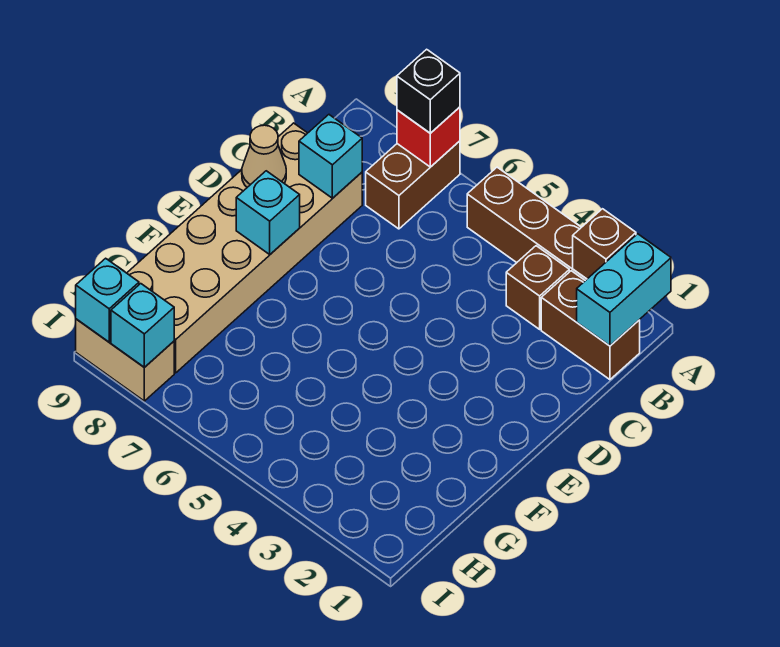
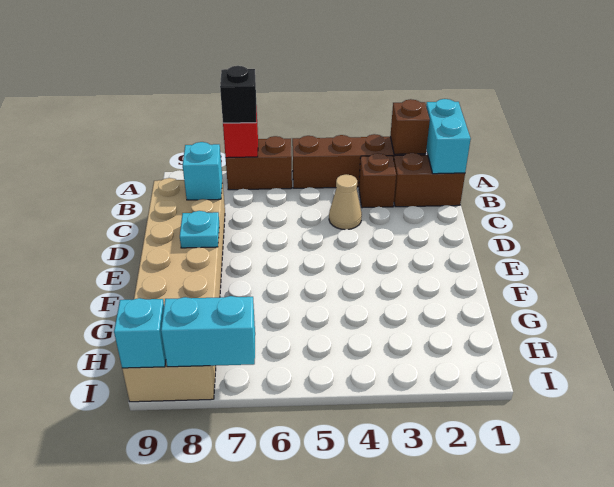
brown brick A7:B7 level 1 -> brown brick A6:A7 level 1
tan cone D9 level 2 -> tan cone C4 level 1
cyan brick E8 level 2 -> cyan plate E8 level 2
cyan brick I8 level 2 -> cyan brick I7:I8 level 2

